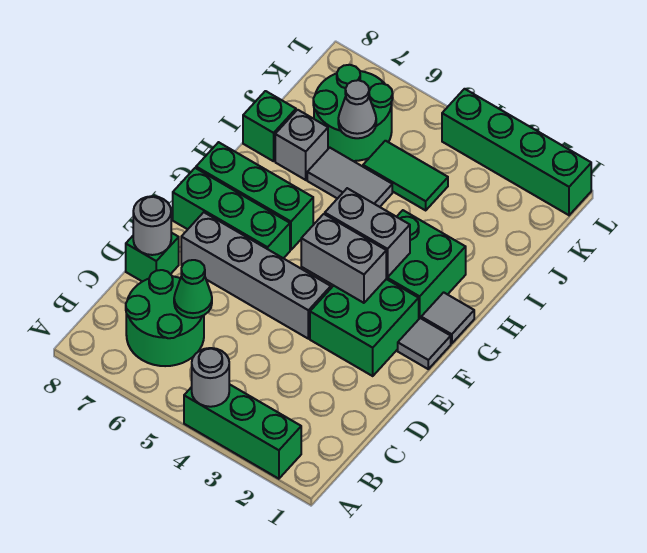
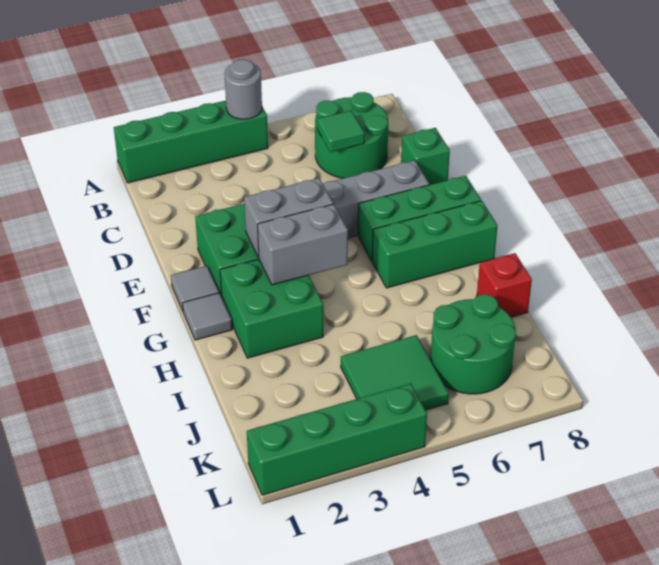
green brick A2:A4 level 1 -> green brick A1:A4 level 1
green cone C6 level 2 -> green tile C6 level 2
grey round brick D8 level 2 -> none
grey tile I5:I6 level 1 -> none
grey brick I7 level 1 -> none
green brick I8 level 1 -> red brick I8 level 1
green tile J4:J5 level 1 -> green tile J4:K5 level 1
grey cone J6 level 2 -> none

